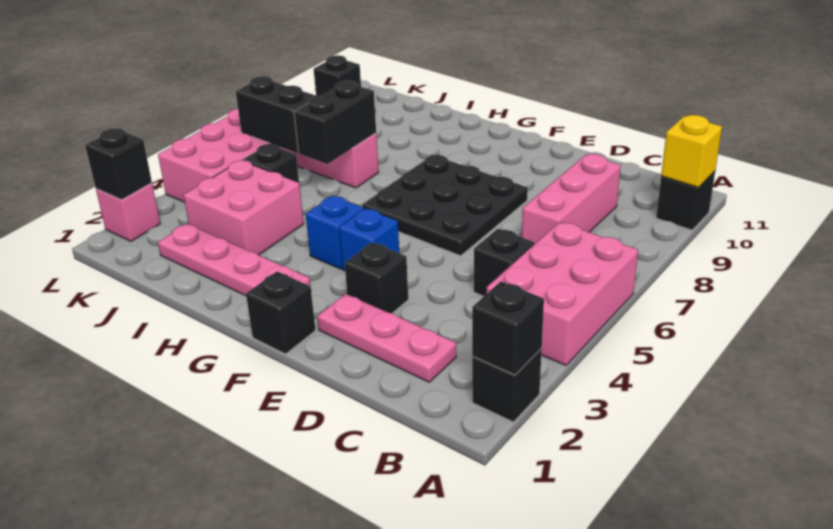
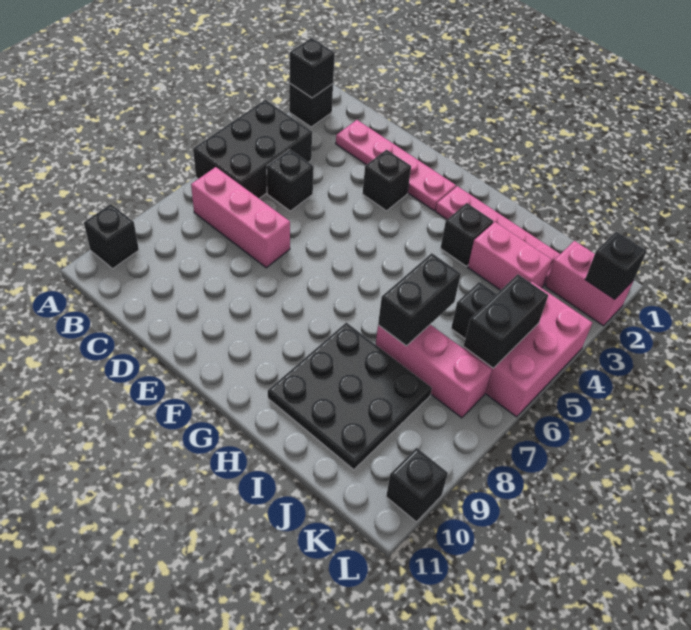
pink brick A4:B6 level 1 -> black brick A4:B6 level 1
yellow brick A10 level 2 -> none
pink plate C2:E2 level 1 -> pink plate C2:F2 level 1
pink brick C7:C9 level 1 -> pink brick B7:D7 level 1
black plate E6:G8 level 1 -> black plate H8:J10 level 1
black brick F1 level 1 -> black brick H3 level 1
blue brick F4 level 1 -> none
blue brick G4 level 1 -> none
pink brick I3:J4 level 1 -> pink brick I3:J3 level 1
black brick J6:K6 level 2 -> black brick K5:K6 level 2
pink brick L2 level 1 -> pink brick K2:L2 level 1

